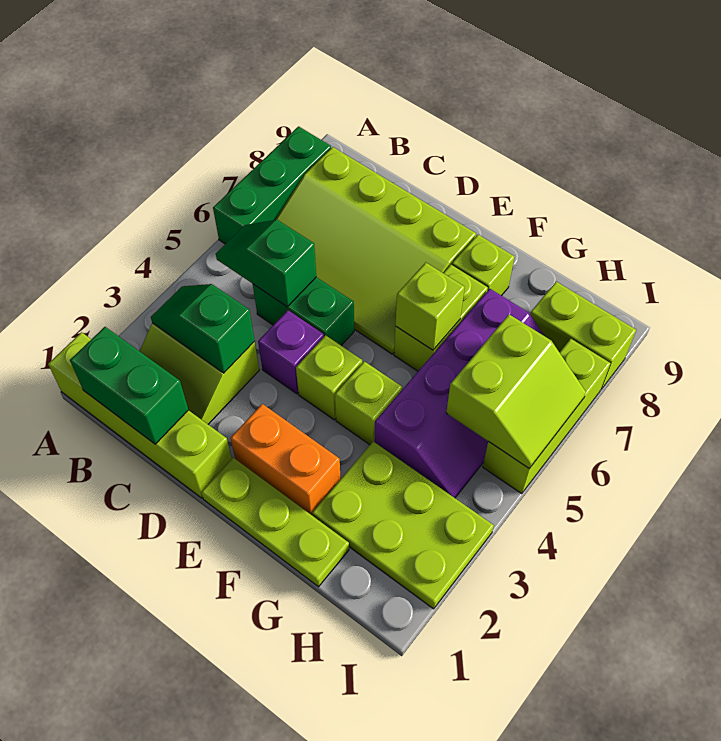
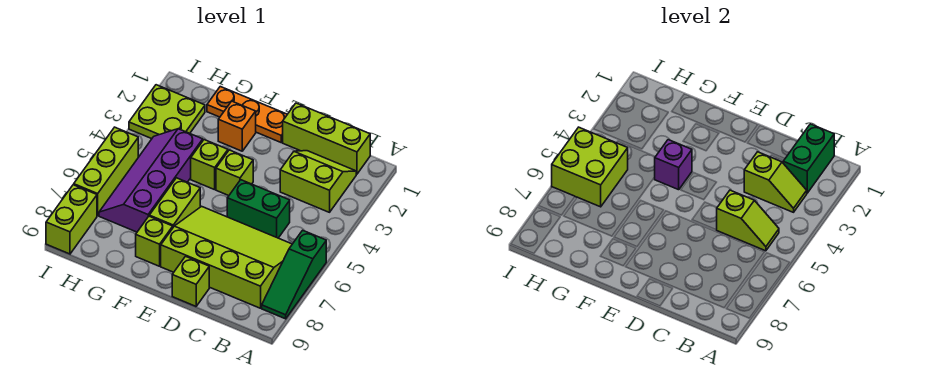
lime brick A1:D1 level 1 -> lime brick B1:D1 level 1
green brick A6:A8 level 1 -> green slope A6:A8 level 1 top 6
green brick B1:C1 level 2 -> green brick B1:B2 level 2
green slope B3:C3 level 2 top C -> lime slope B3:C3 level 2 top C
green slope B5:C5 level 2 top C -> lime slope B5:C5 level 2 top C
purple brick D4 level 1 -> purple brick F4 level 2
lime plate E1:G1 level 1 -> orange plate E1:G1 level 1
orange brick E2:F2 level 1 -> orange brick F2 level 1
lime brick F6 level 2 -> lime brick D9 level 1
lime plate G2:I3 level 1 -> lime plate H2:I3 level 1
lime slope H5:I6 level 2 top H -> lime brick H5:I6 level 2
lime brick H8:I8 level 1 -> lime brick I8:I9 level 1

